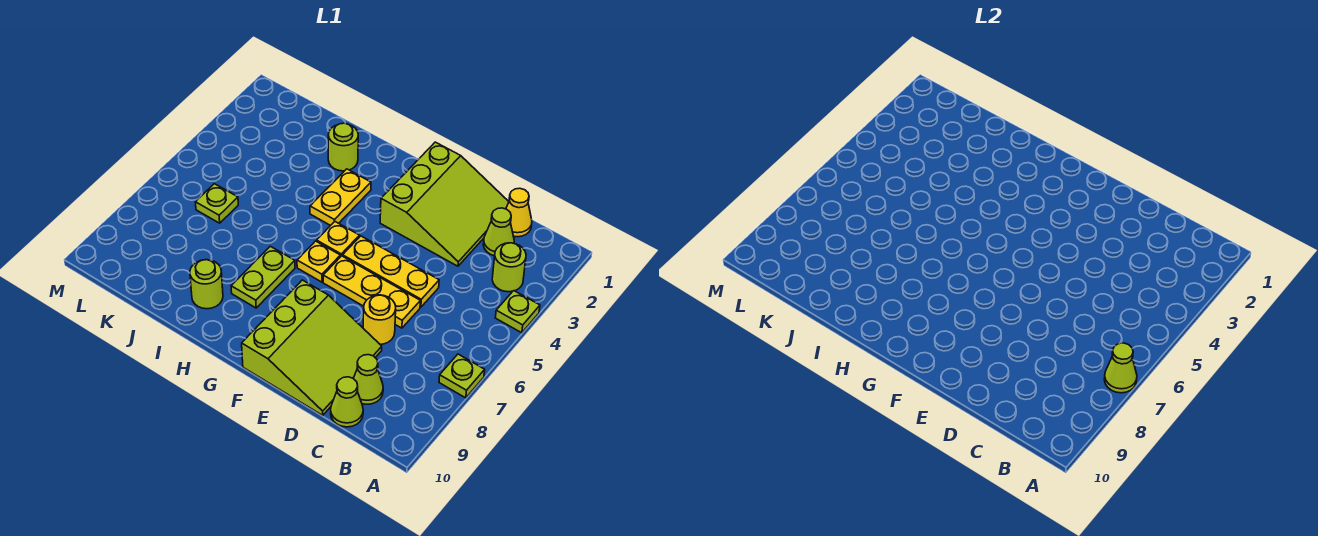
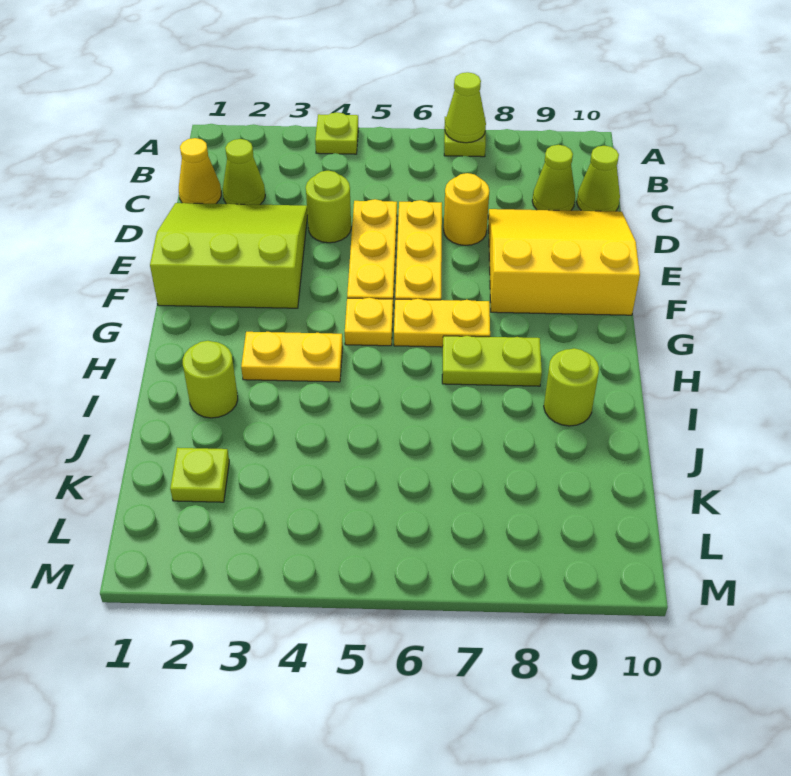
lime round brick B3 level 1 -> lime round brick D4 level 1
lime slope D8:F10 level 1 top F -> yellow slope D8:F10 level 1 top F
yellow plate G6 level 1 -> yellow plate G6:G7 level 1
lime plate K6 level 1 -> lime plate K2 level 1

